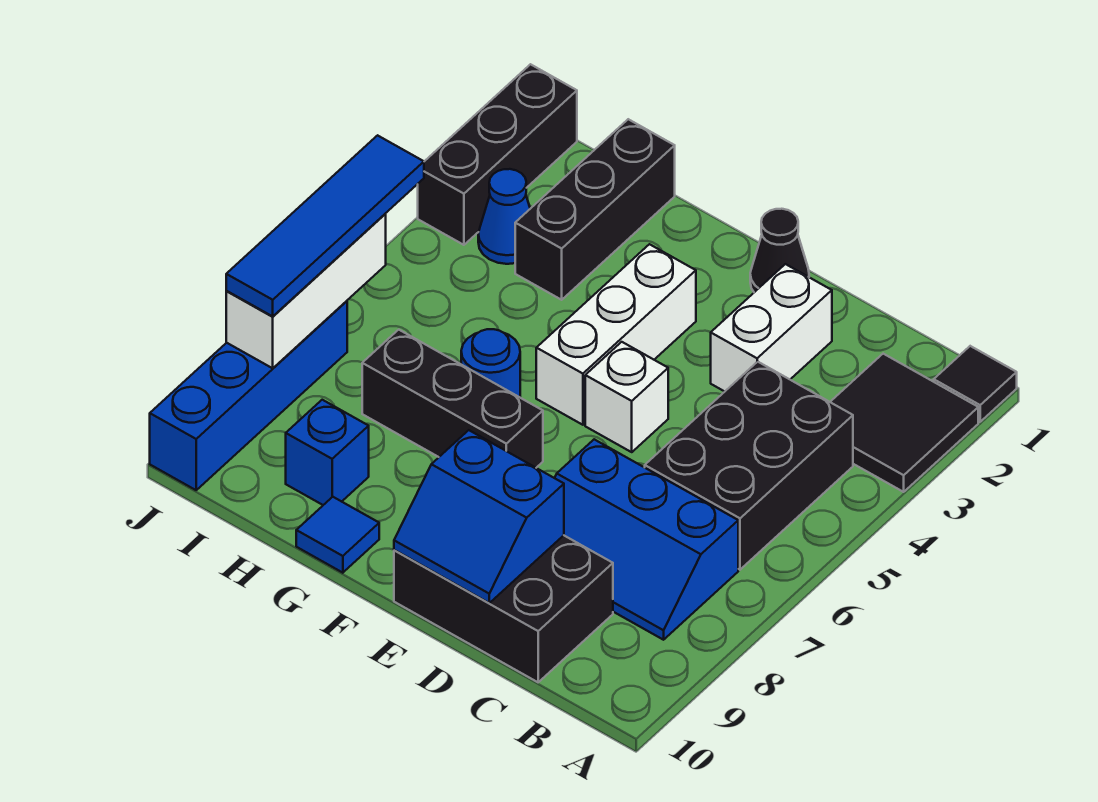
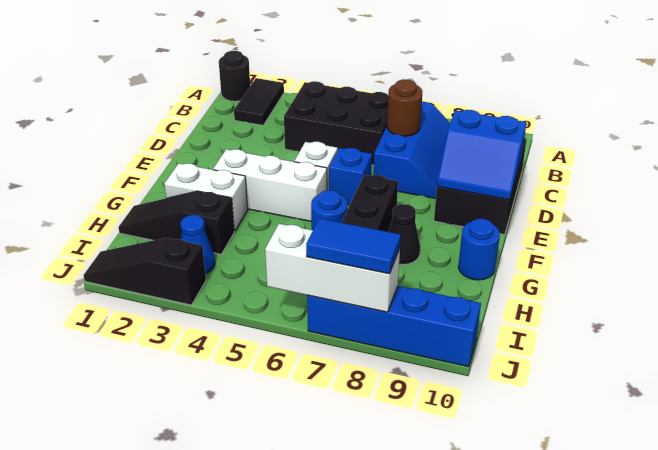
black tile A1 level 1 -> black round brick A1 level 1
black tile A2:B3 level 1 -> black tile A2:B2 level 1
none -> brown round brick C7 level 2
white brick D2:D3 level 1 -> white brick G2:G3 level 1
blue slope D9:E10 level 2 top 9 -> blue slope D9:E10 level 2 top D
black cone E1 level 1 -> black cone G8 level 1
blue tile G10 level 1 -> blue round brick G10 level 1
black brick H1:H3 level 1 -> black slope H1:H3 level 1 top 3
blue brick H9 level 1 -> blue brick E6 level 1
black brick J1:J3 level 1 -> black slope J1:J3 level 1 top 3
blue tile J5:J8 level 3 -> blue tile J7:J8 level 3

